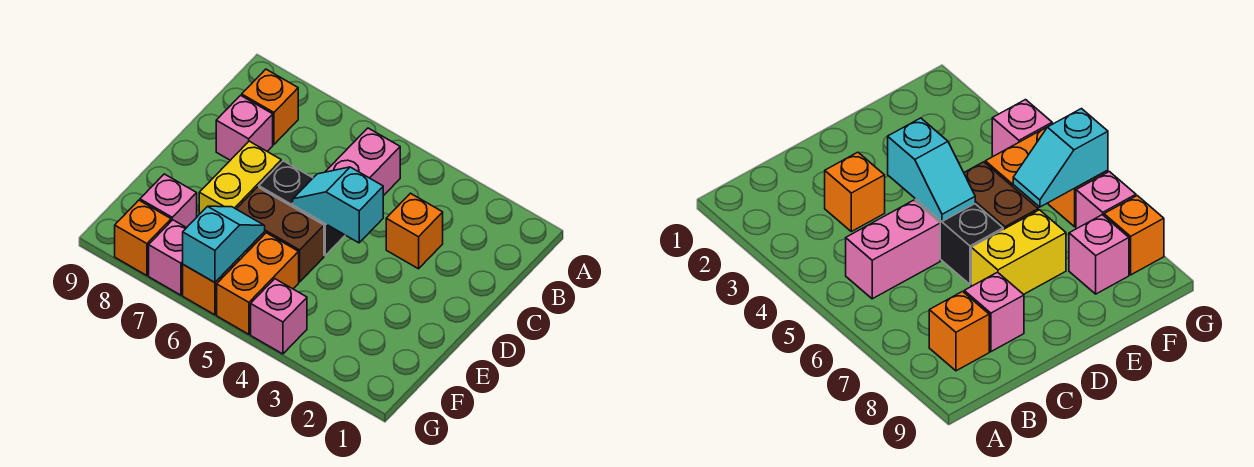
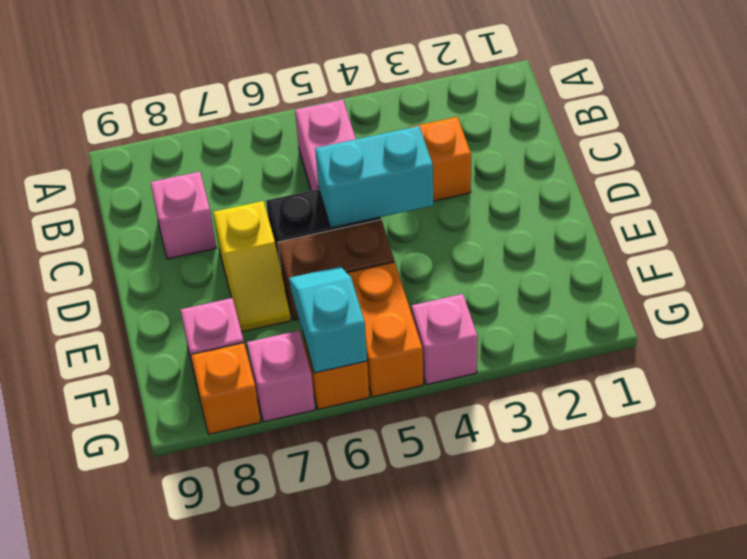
orange brick B8 level 1 -> none
cyan slope D4:D5 level 2 top 4 -> cyan brick D4:D5 level 2
yellow brick D7:E7 level 1 -> yellow slope D7:E7 level 1 top D

